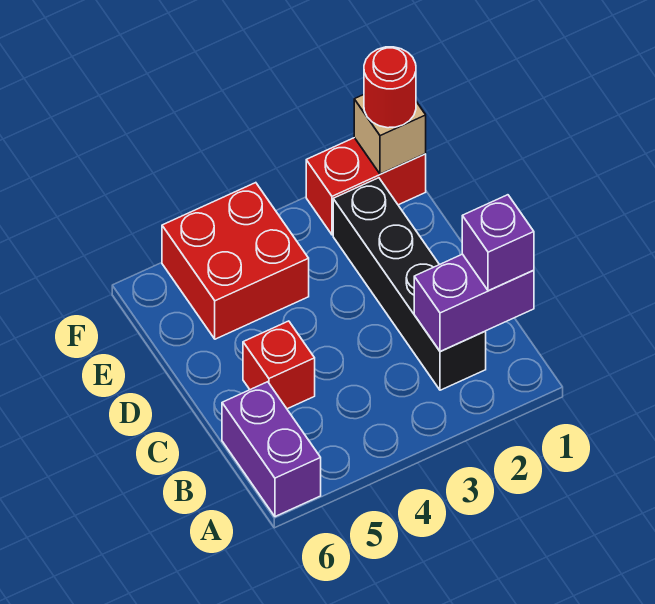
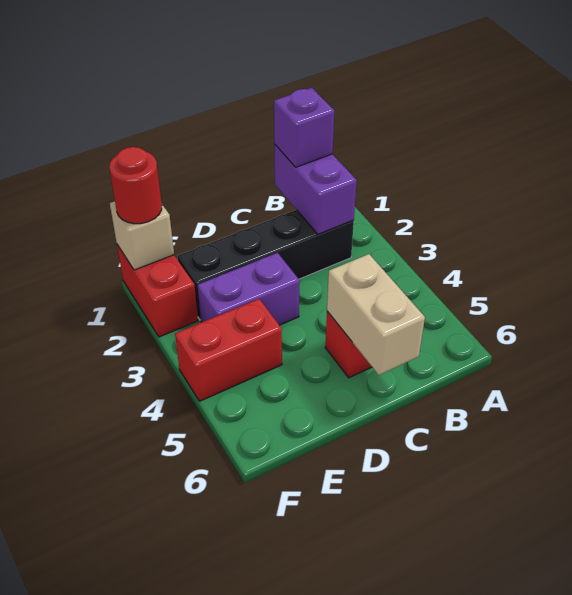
purple brick A6:B6 level 1 -> purple brick D3:E3 level 1
none -> tan brick C5:C6 level 2
red brick E4:F5 level 1 -> red brick E4:F4 level 1

